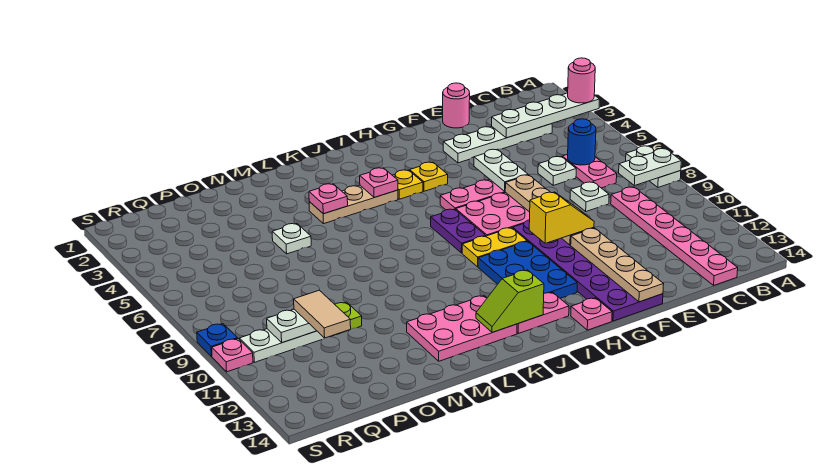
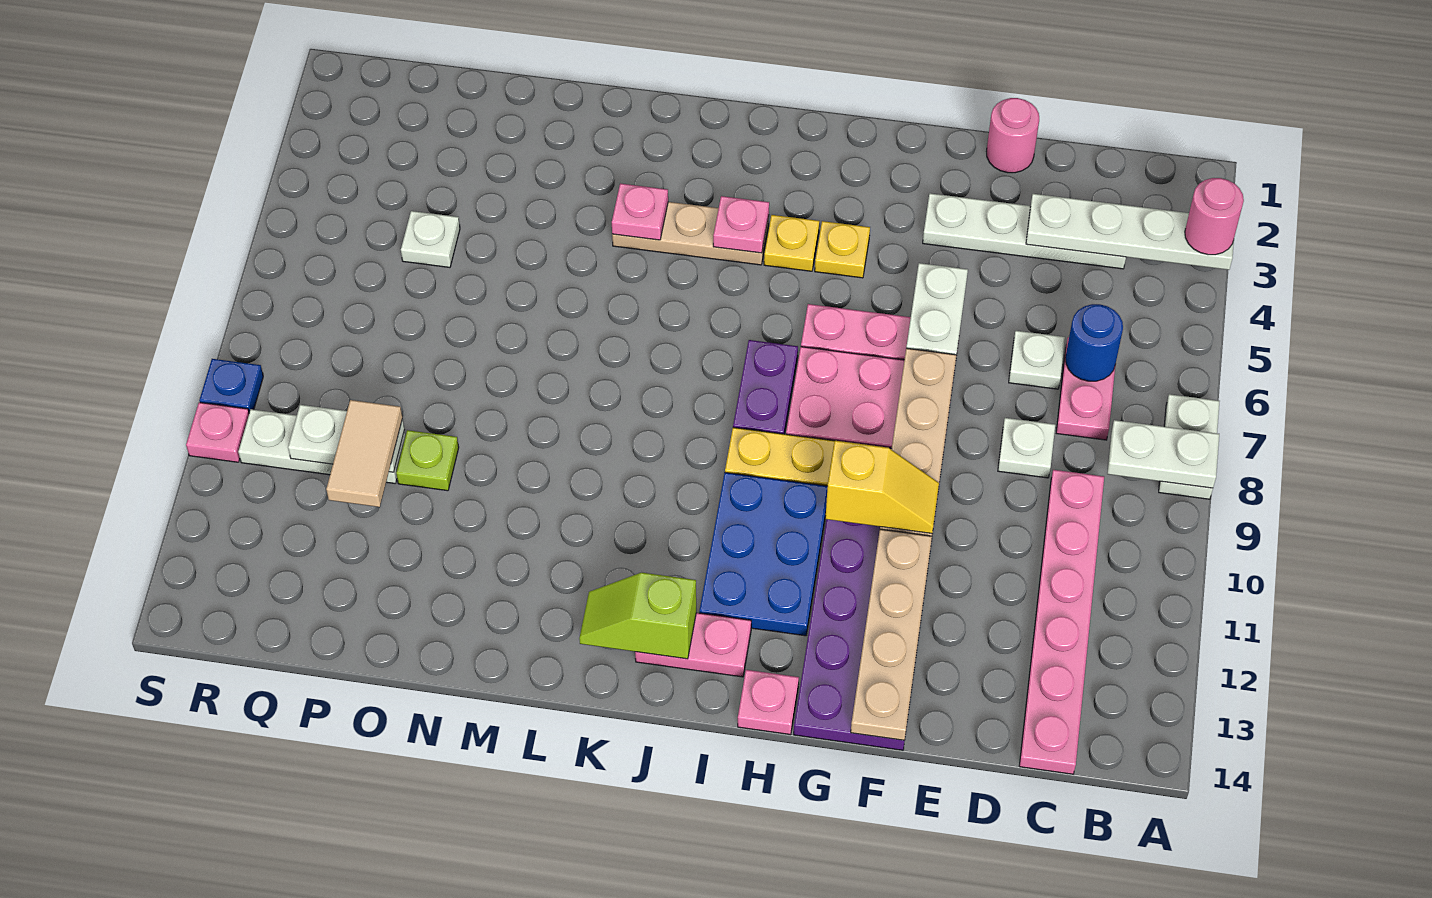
pink plate K12:M13 level 1 -> none
white plate N5 level 1 -> white plate P5 level 1

